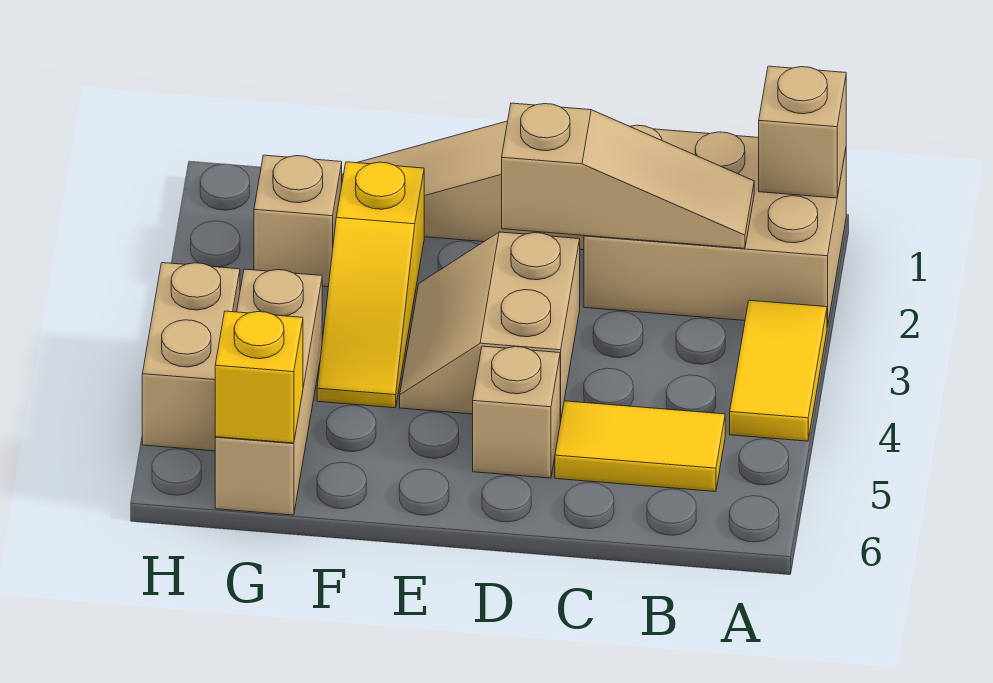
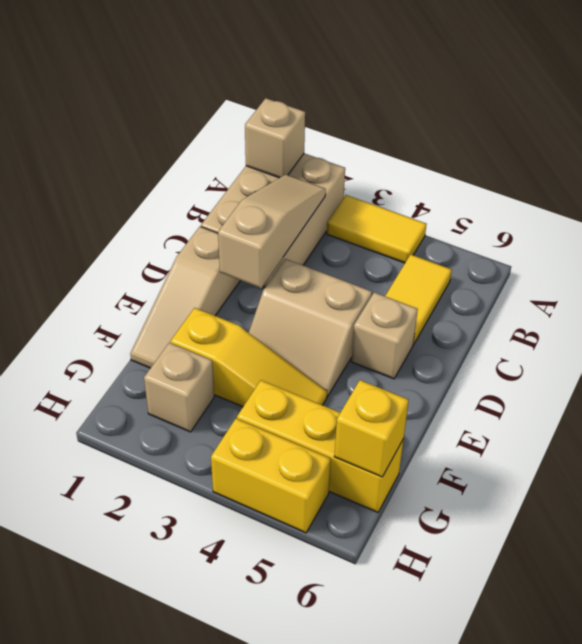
tan brick G4:G6 level 1 -> yellow brick G4:G6 level 1
tan brick H4:H5 level 1 -> yellow brick H4:H5 level 1

